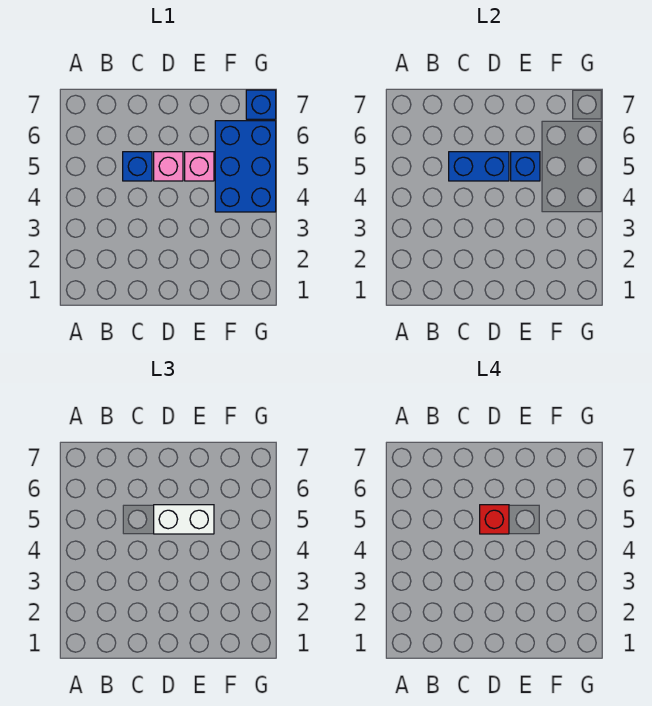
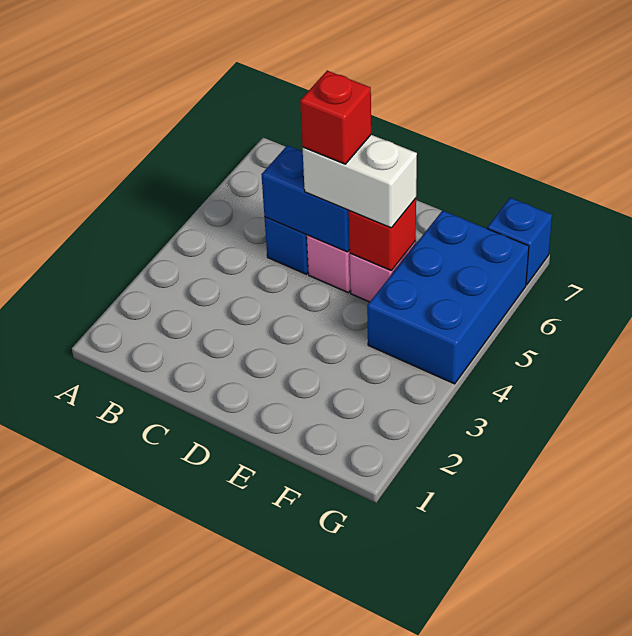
blue brick E5 level 2 -> red brick E5 level 2

